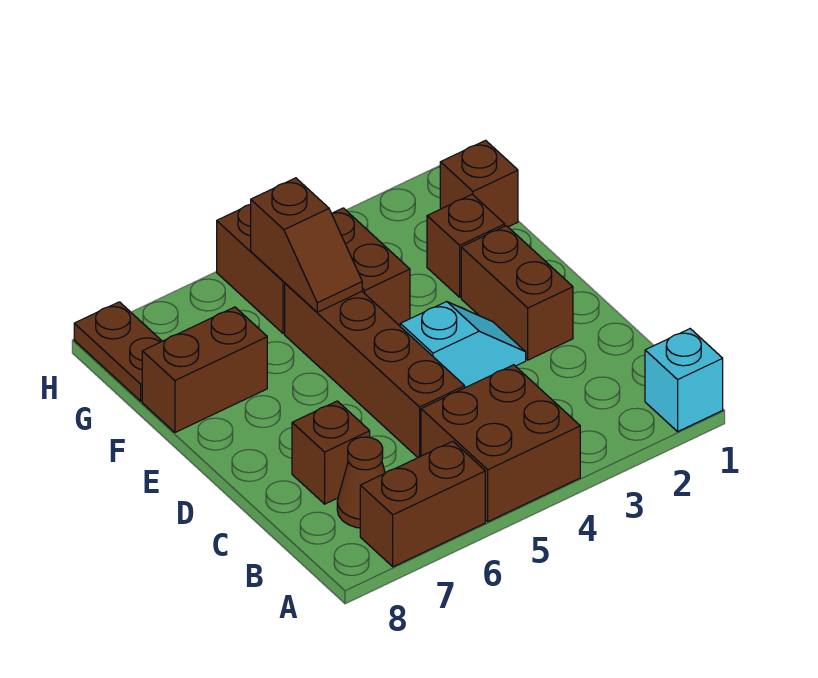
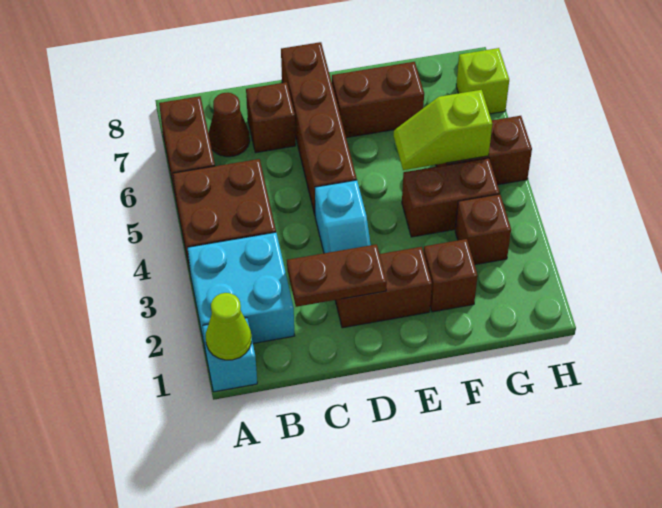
none -> lime cone A1 level 2
none -> cyan brick A2:B3 level 1
brown brick C5:F5 level 1 -> brown brick D5:D8 level 1
brown slope F5:G5 level 2 top G -> lime slope F5:G5 level 2 top G
brown brick F7:F8 level 1 -> brown brick E7:F7 level 1
brown brick G1 level 1 -> brown brick G3 level 1
brown plate G8:H8 level 1 -> brown plate C2:D2 level 2
none -> lime brick H7 level 1

